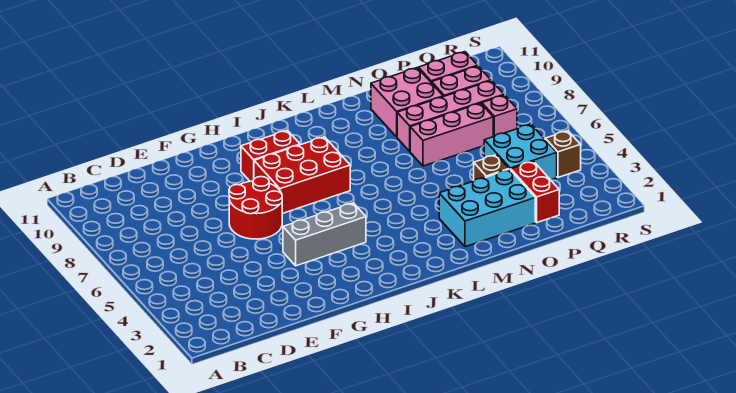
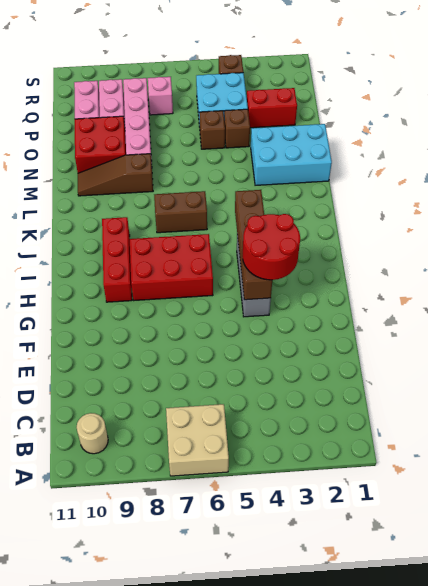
none -> tan brick A6:B7 level 1
none -> tan round brick B10 level 1
red round brick F6:G7 level 1 -> red round brick G3:H4 level 3
none -> brown brick G4:J4 level 2
red brick H7:J8 level 1 -> red brick H6:I8 level 1
red brick H9:I9 level 1 -> red brick H9:J9 level 1
none -> brown brick K6:K7 level 1
cyan brick M2:O3 level 1 -> cyan brick M1:N3 level 1
none -> brown slope M8:M10 level 1 top 8
pink brick N7:P7 level 1 -> none
pink brick N9:O10 level 1 -> red brick N9:O10 level 1
none -> brown brick O5 level 1

